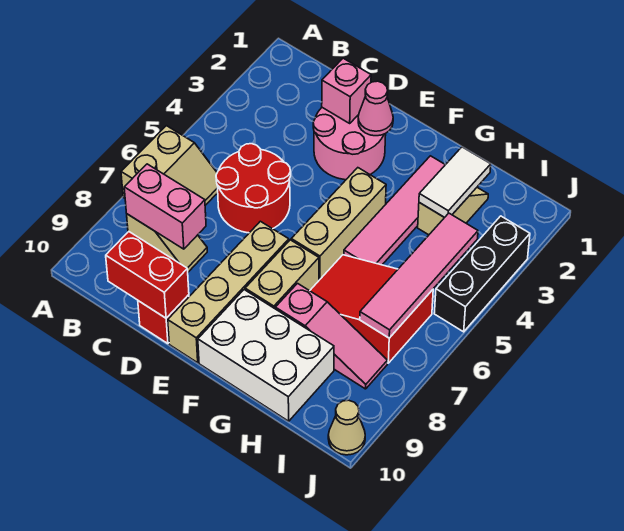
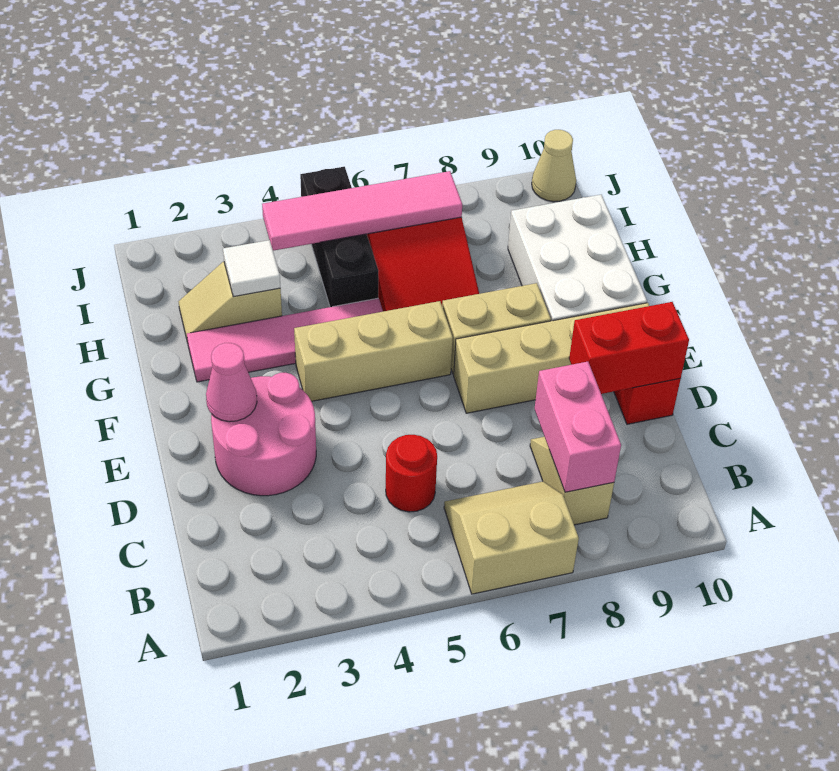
red round brick C5:D6 level 1 -> red round brick C5 level 1
red brick C10:D10 level 2 -> red brick D9:D10 level 2
pink brick D2 level 2 -> none
pink slope G8:I8 level 1 top G -> none
white tile H2:H3 level 2 -> white tile H3 level 2
black brick J3:J5 level 1 -> black brick H5:J5 level 1

